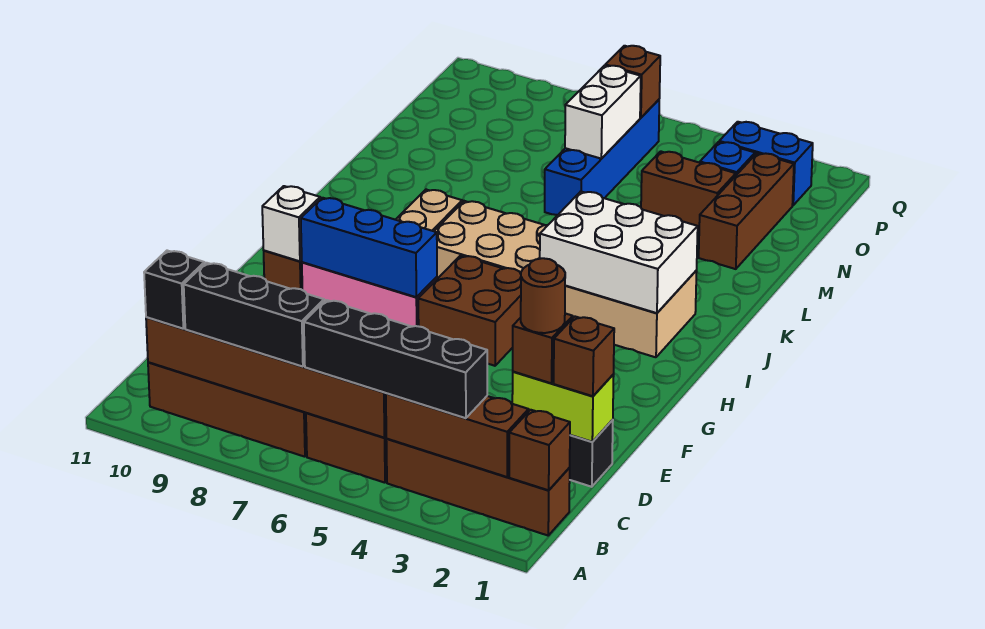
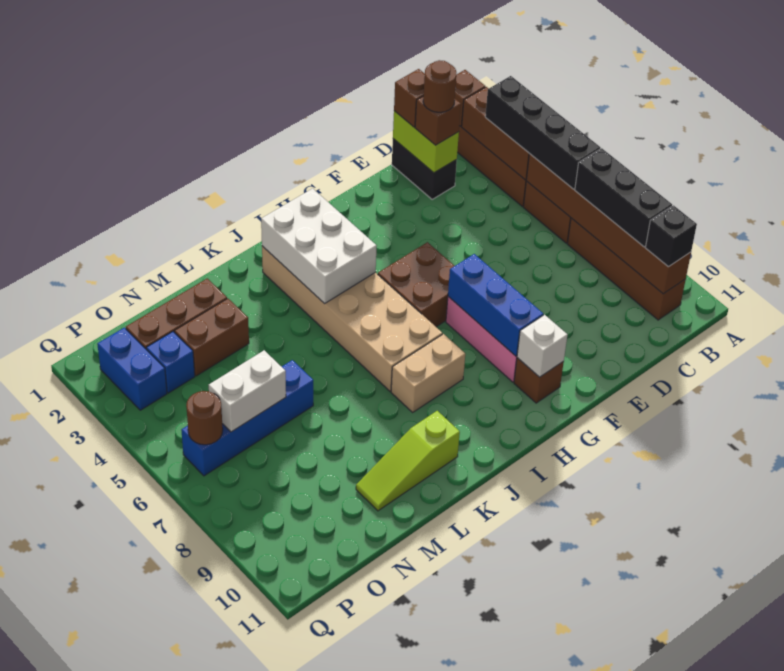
none -> lime slope K10:M10 level 1 top K
brown brick N3:N4 level 1 -> brown brick M3:N3 level 1
brown brick P6 level 2 -> brown round brick P6 level 2

